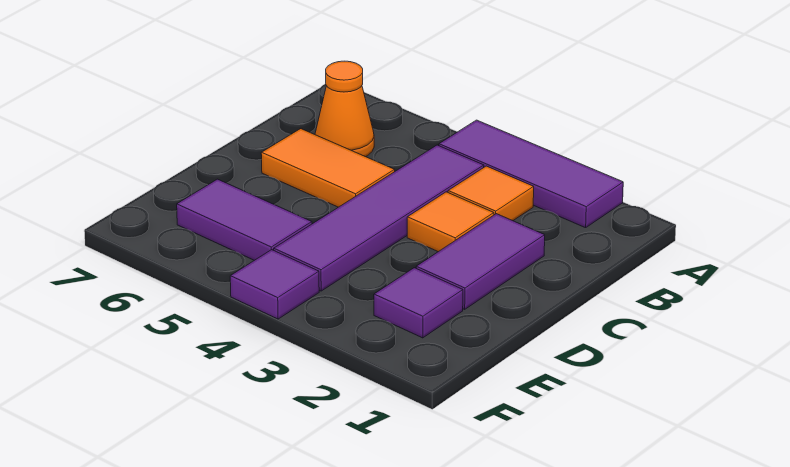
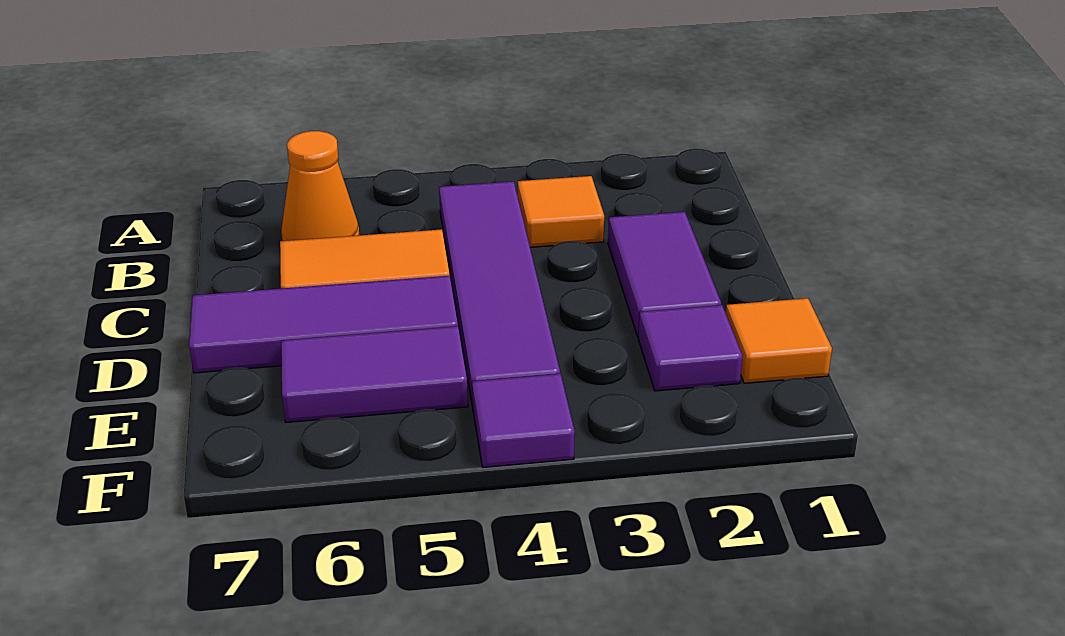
purple tile A2:A4 level 1 -> purple tile D5:D7 level 1
orange tile C3 level 1 -> orange tile E1 level 1

